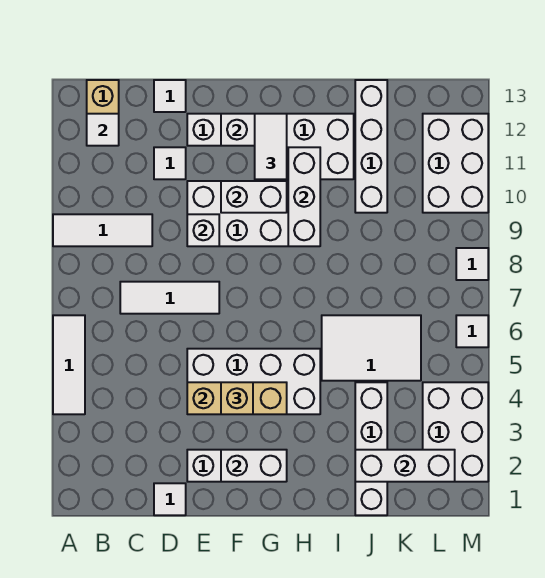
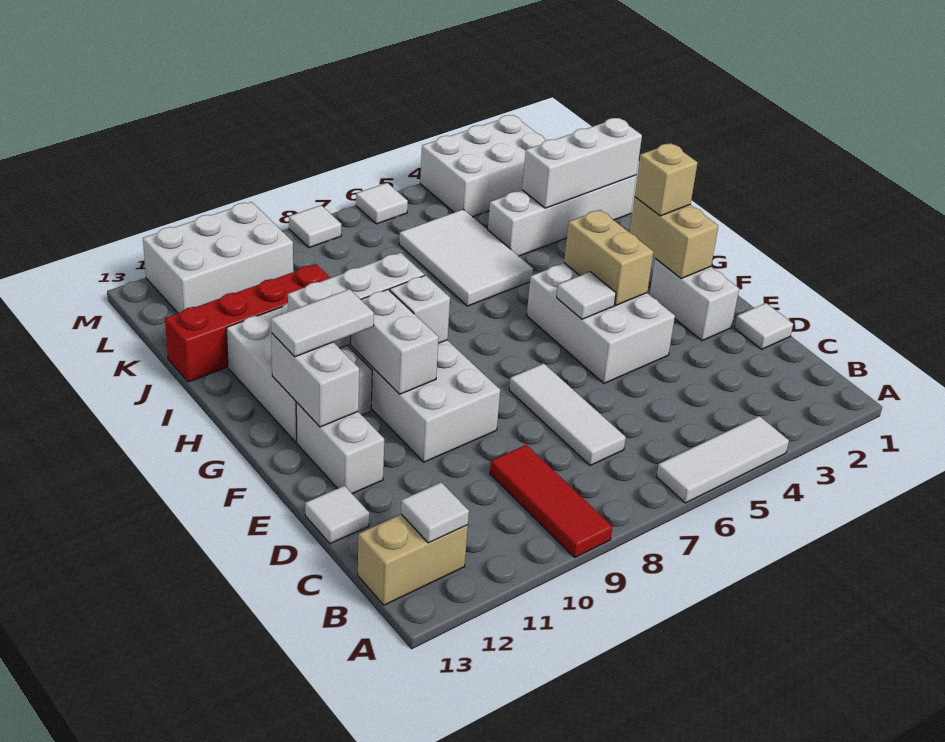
white tile A9:C9 level 1 -> red tile A9:C9 level 1
white tile D11 level 1 -> white tile F5 level 2
white brick E4:H5 level 1 -> white brick E4:G5 level 1
tan brick E4:G4 level 2 -> tan brick F4:G4 level 2
white brick E9 level 2 -> white brick G9 level 2
white brick F2:G2 level 2 -> tan brick F2:G2 level 2
tan brick F4 level 3 -> tan brick G2 level 3
white brick J2:L2 level 2 -> white brick J1:J3 level 2
white brick J10:J13 level 1 -> red brick J10:J13 level 1

